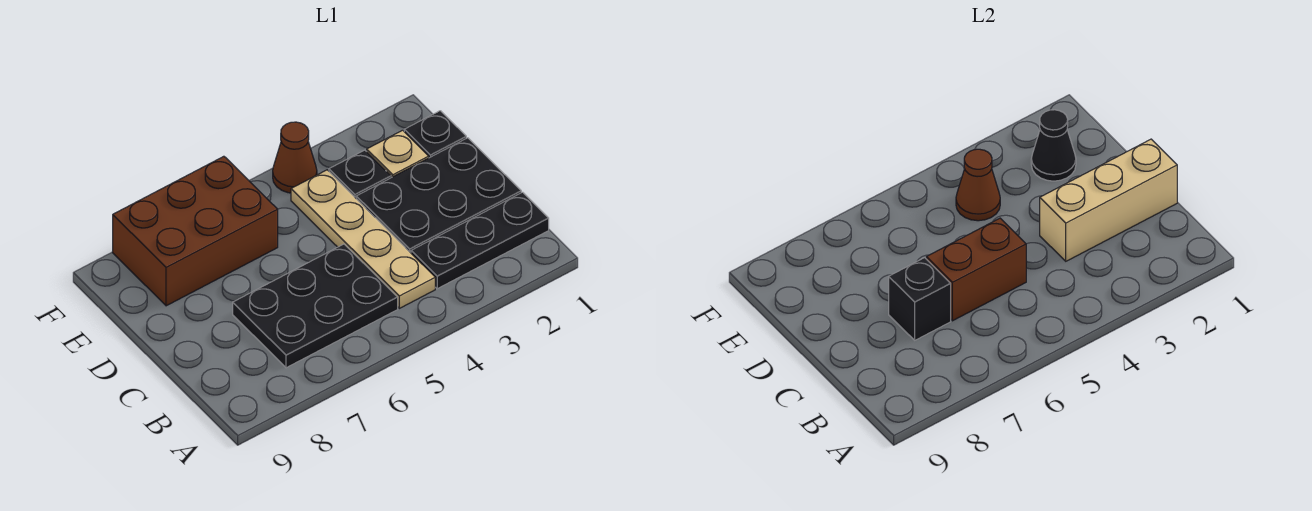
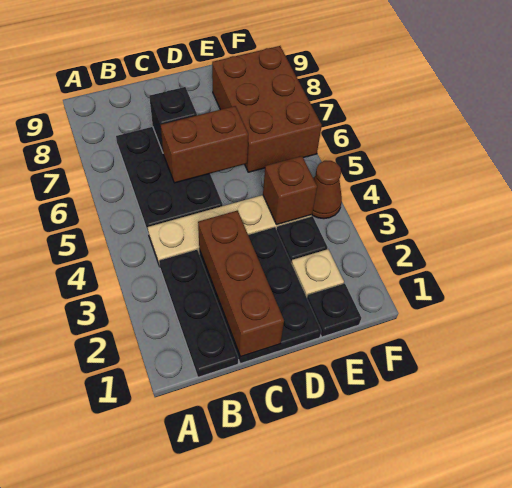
tan brick C1:C3 level 2 -> brown brick C1:C3 level 2
brown brick C5:C6 level 2 -> brown brick C6:D6 level 2
black cone E2 level 2 -> none
brown cone E4 level 2 -> brown brick E4 level 2

